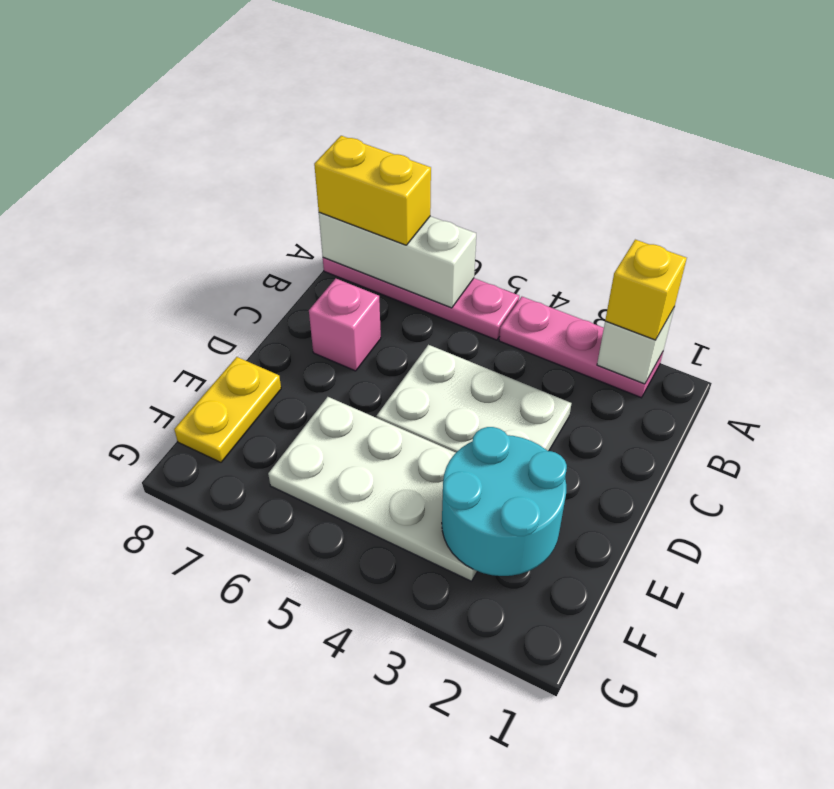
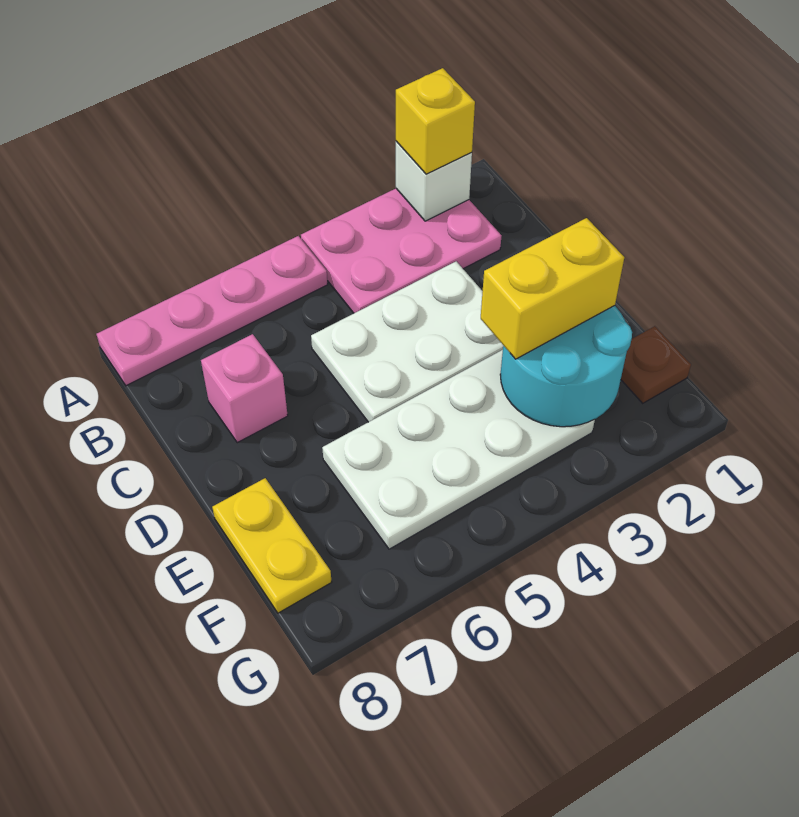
pink plate A2:A4 level 1 -> pink plate A2:B4 level 1
white brick A6:A8 level 2 -> none
yellow brick A7:A8 level 3 -> yellow brick E2:E3 level 3
none -> brown plate F1 level 1

